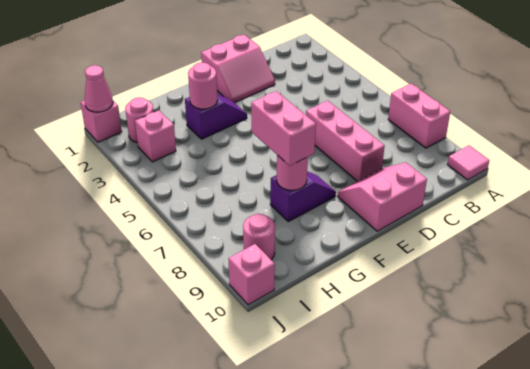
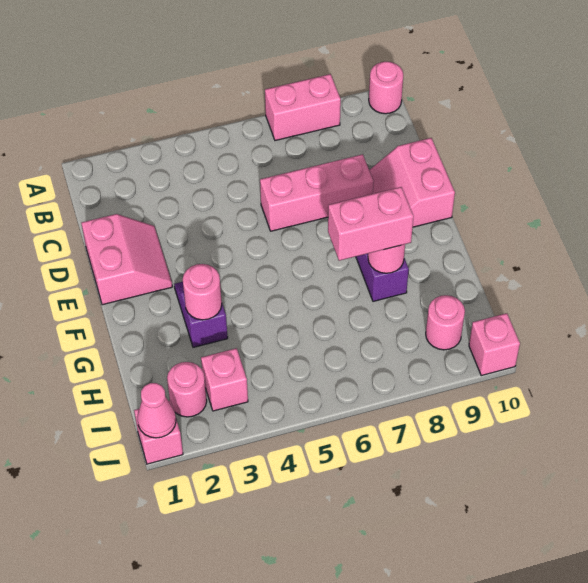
pink tile A10 level 1 -> pink round brick A10 level 1

